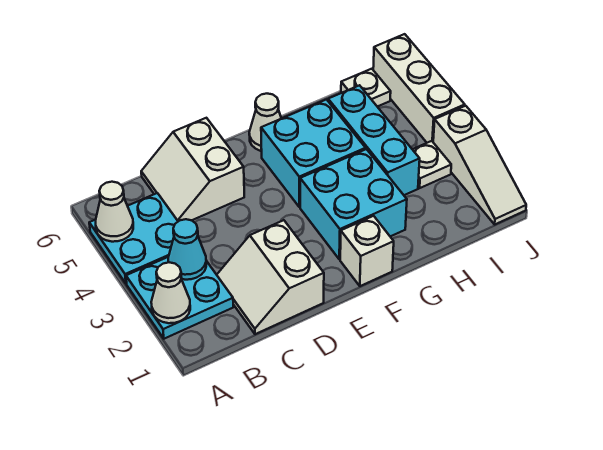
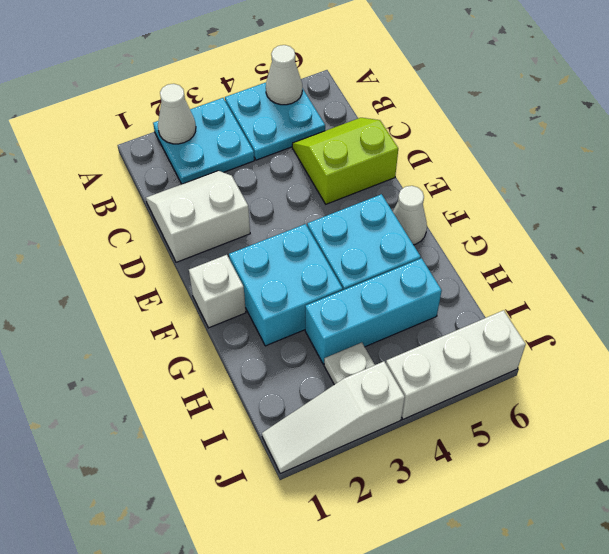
cyan cone B3 level 2 -> none
white slope C5:D6 level 1 top D -> lime slope C5:D6 level 1 top D
white plate I6 level 1 -> none

